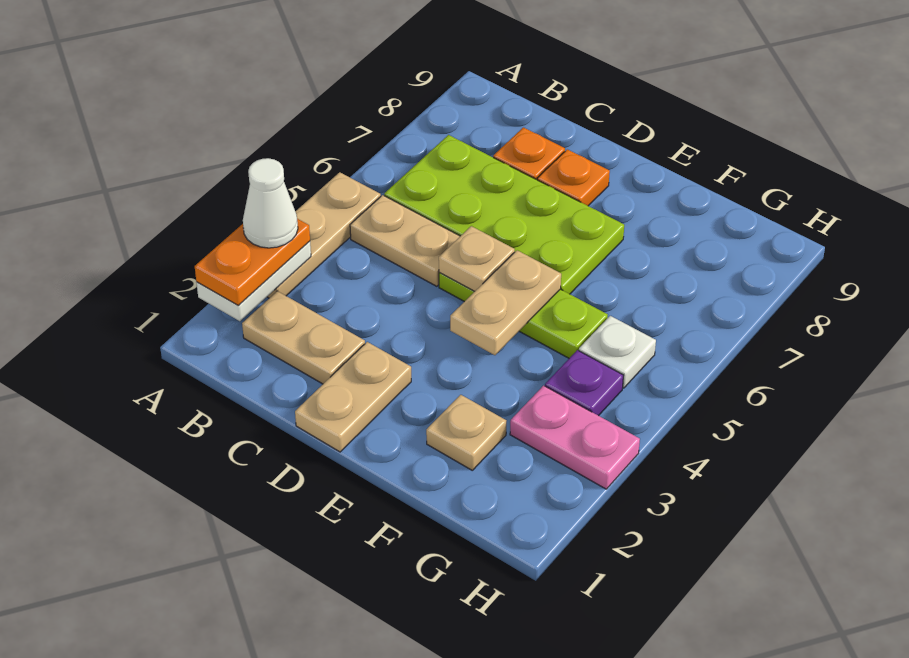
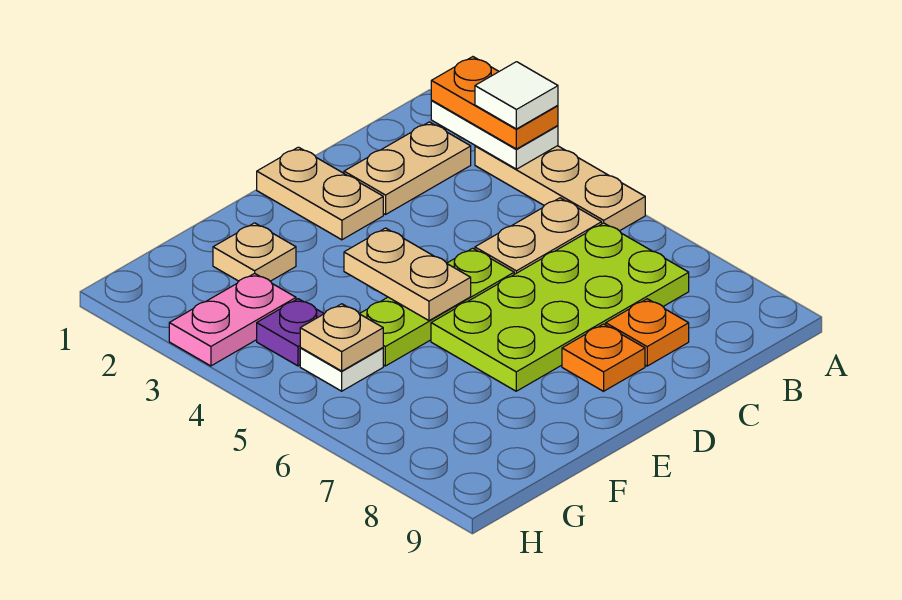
white cone A3 level 4 -> white tile A3 level 4
tan plate D5 level 2 -> tan plate G5 level 2

